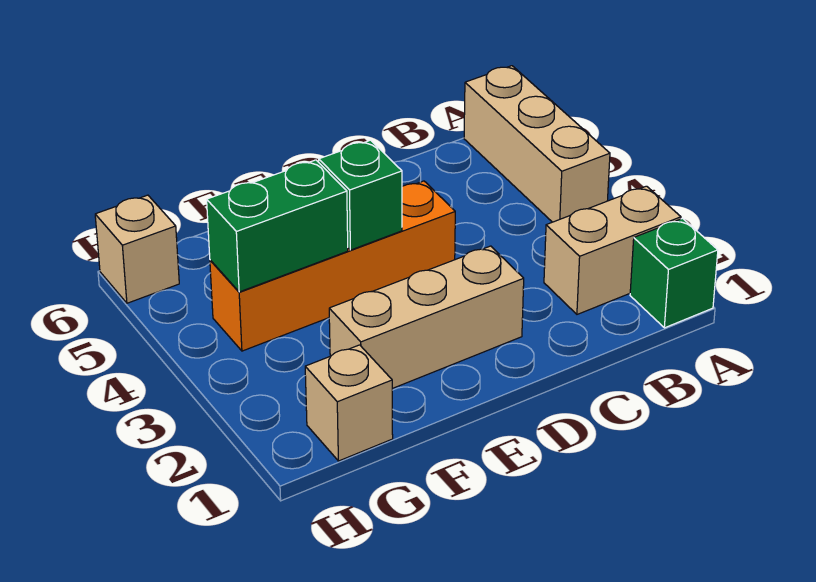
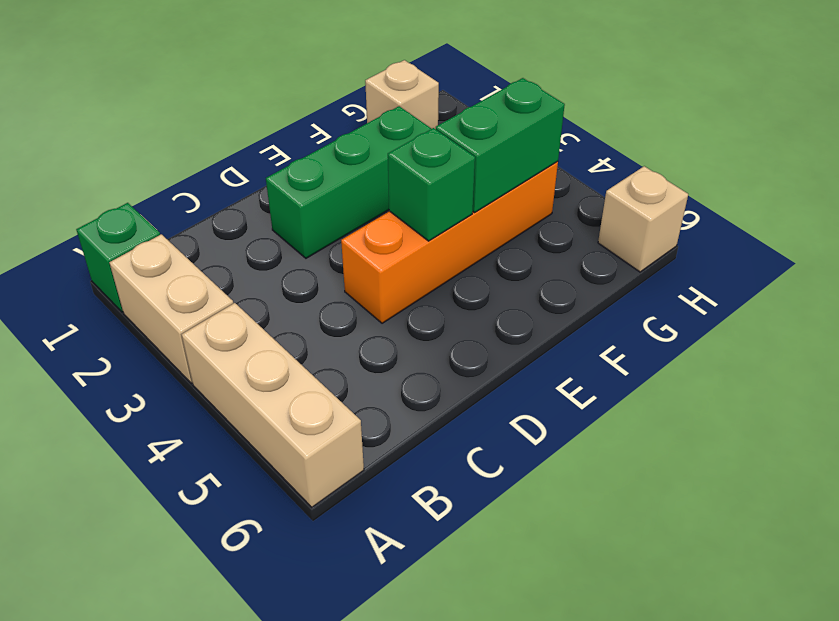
tan brick A2:B2 level 1 -> tan brick A2:A3 level 1
tan brick D2:F2 level 1 -> green brick D2:F2 level 1

